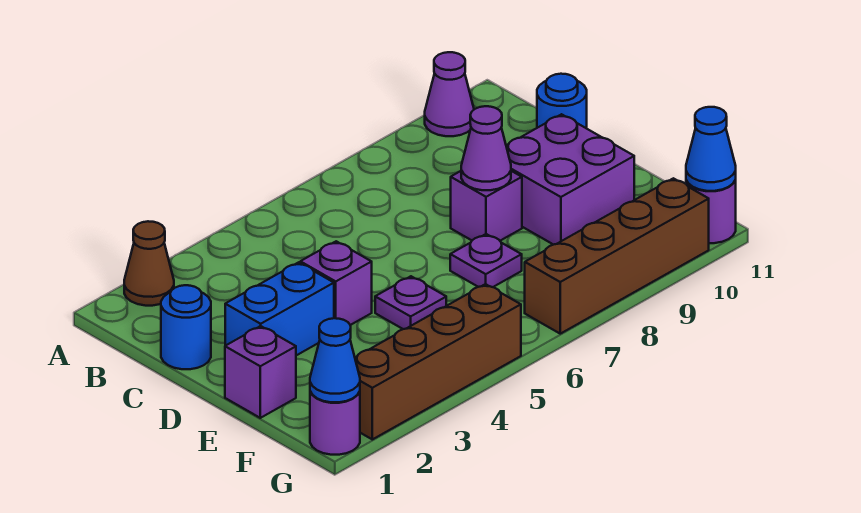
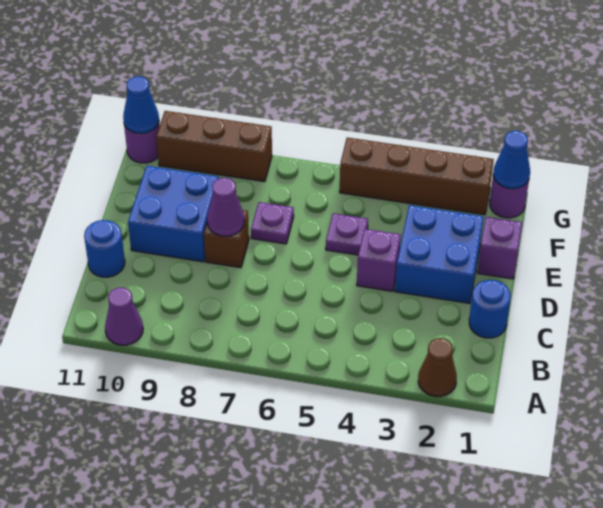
blue brick D2:D3 level 1 -> blue brick D2:E3 level 1
purple brick D8 level 1 -> brown brick D8 level 1
purple brick D9:E10 level 1 -> blue brick D9:E10 level 1
brown brick G7:G10 level 1 -> brown brick G8:G10 level 1

